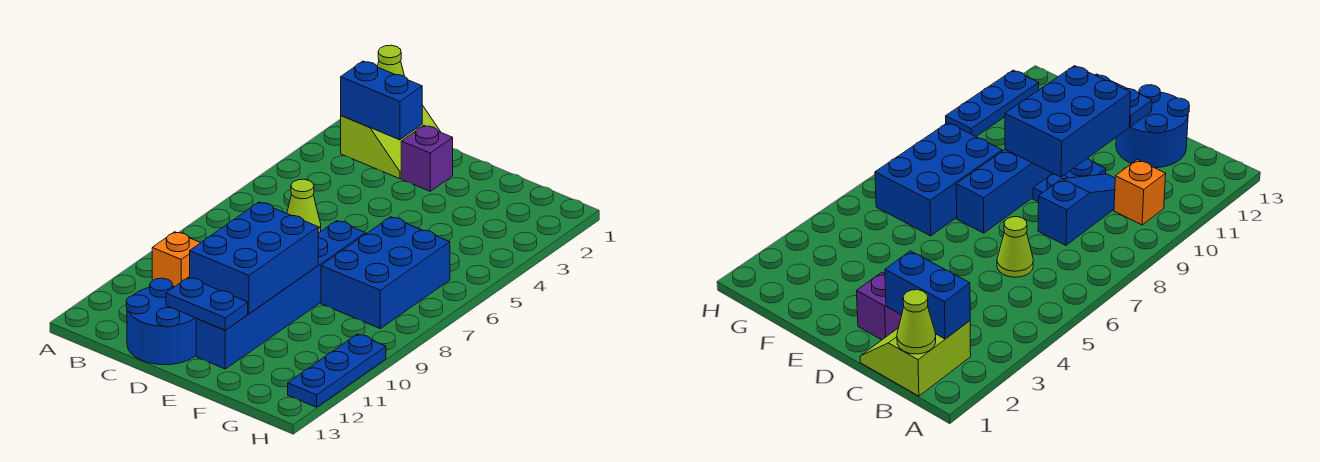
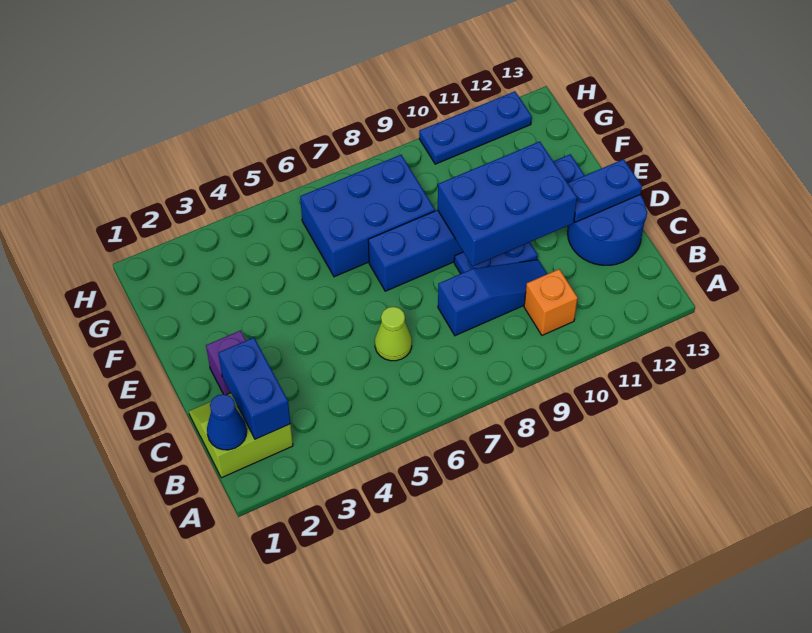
lime cone B1 level 2 -> blue cone B1 level 2
blue plate D12:E12 level 2 -> blue plate D12:D13 level 2

